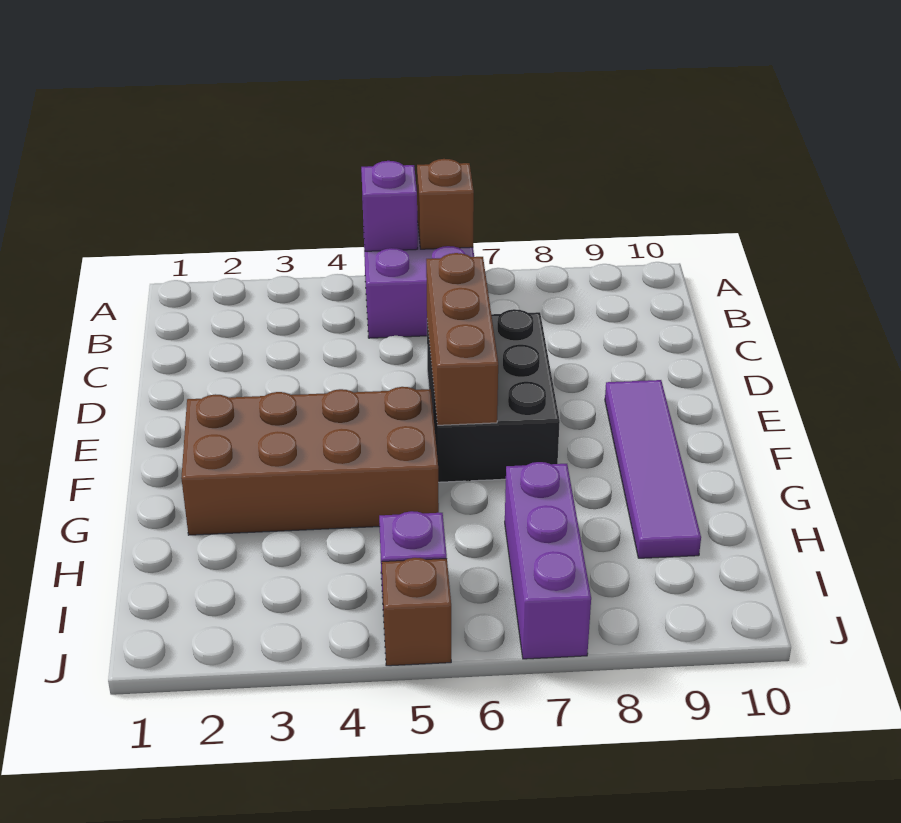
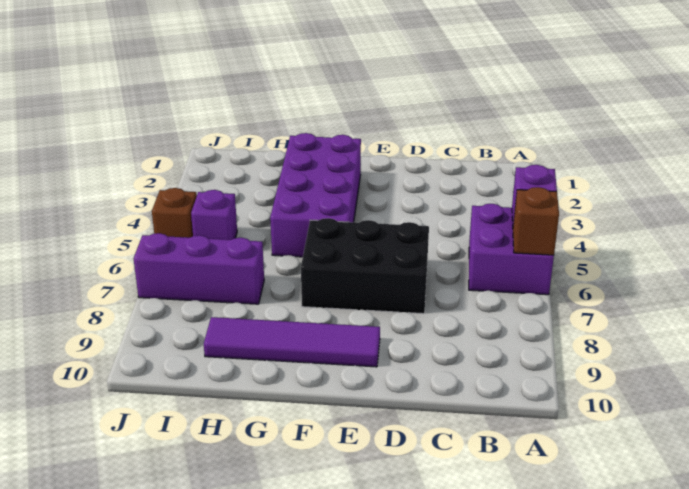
brown brick D6:F6 level 2 -> none
brown brick F2:G5 level 1 -> purple brick F2:G5 level 1

